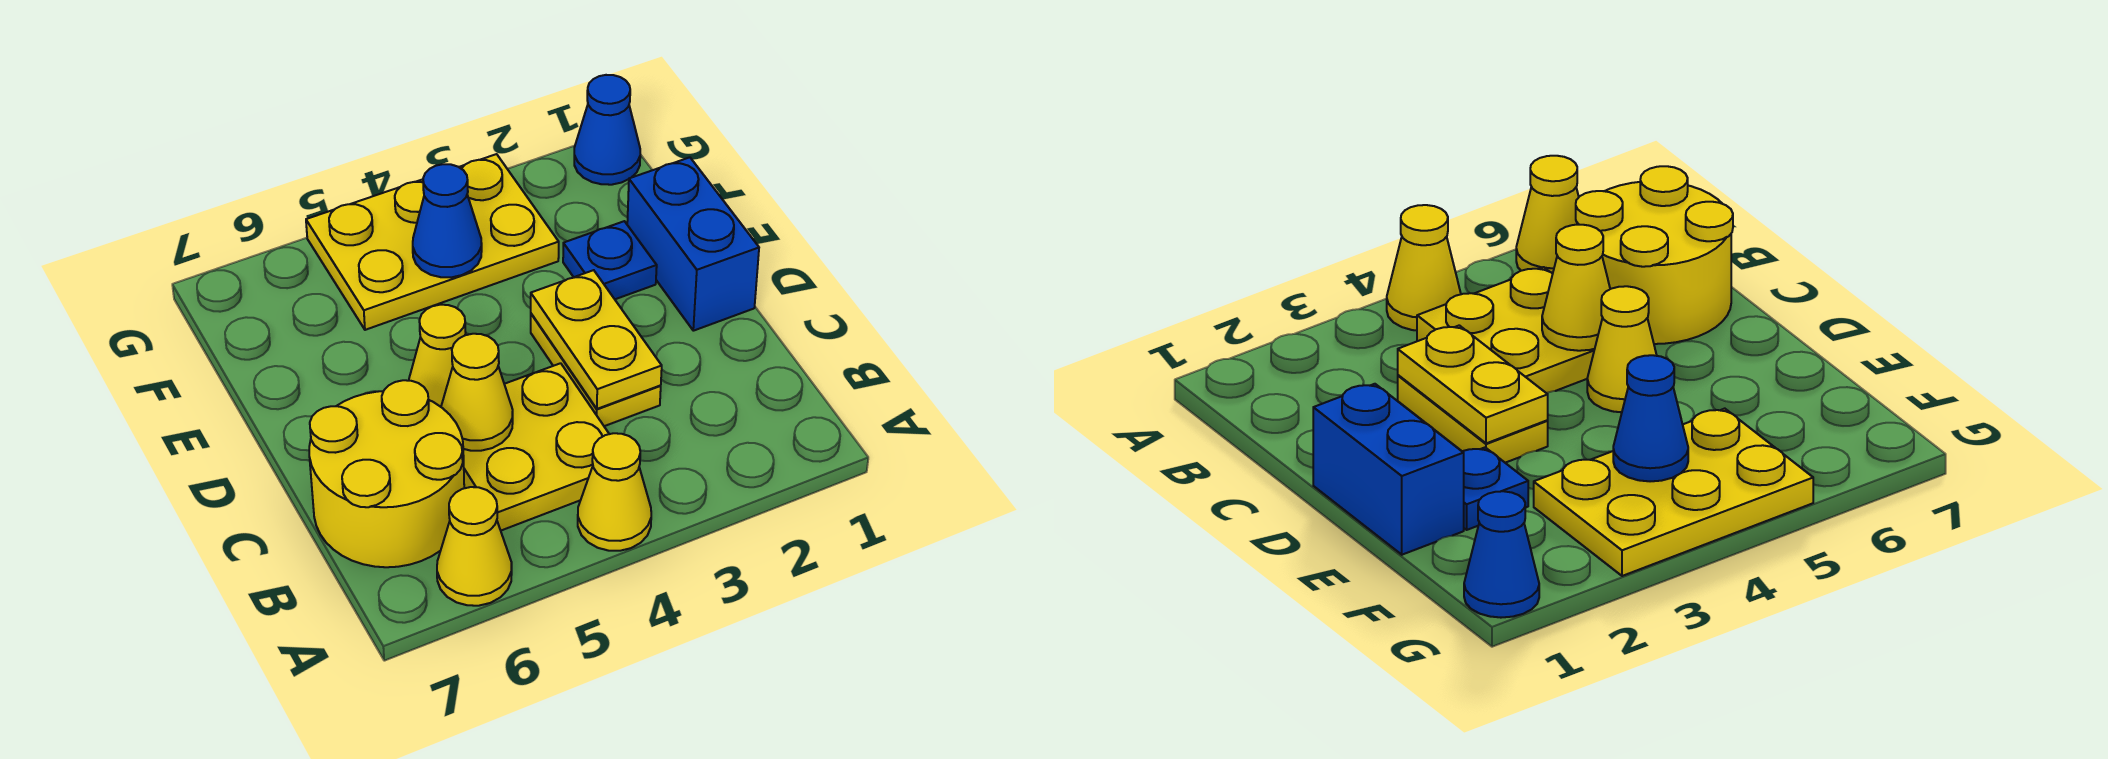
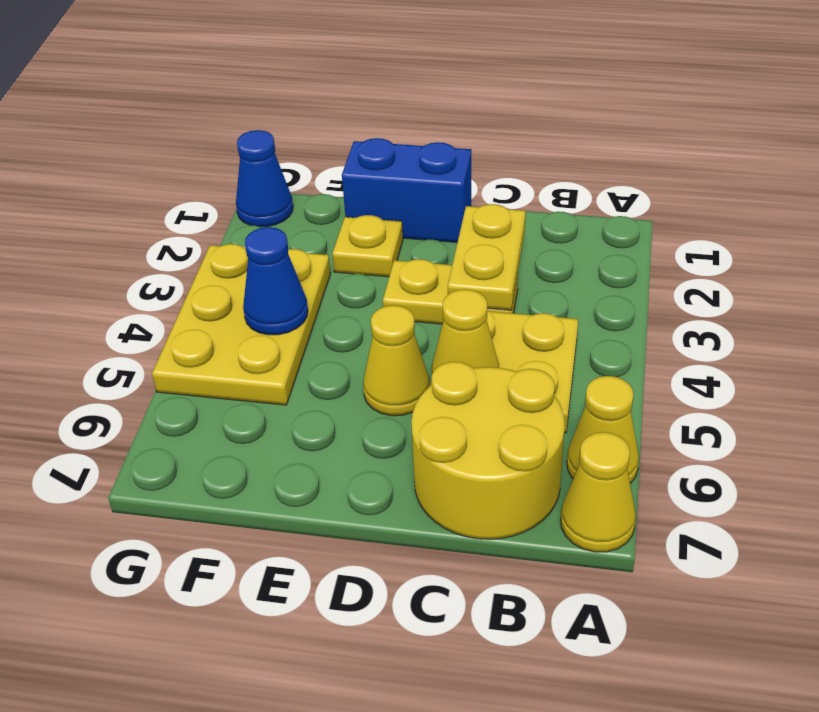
yellow cone A4 level 1 -> yellow cone A7 level 1
yellow plate C3:D3 level 2 -> yellow plate C2:C3 level 2
blue plate E2 level 1 -> yellow plate E2 level 1

